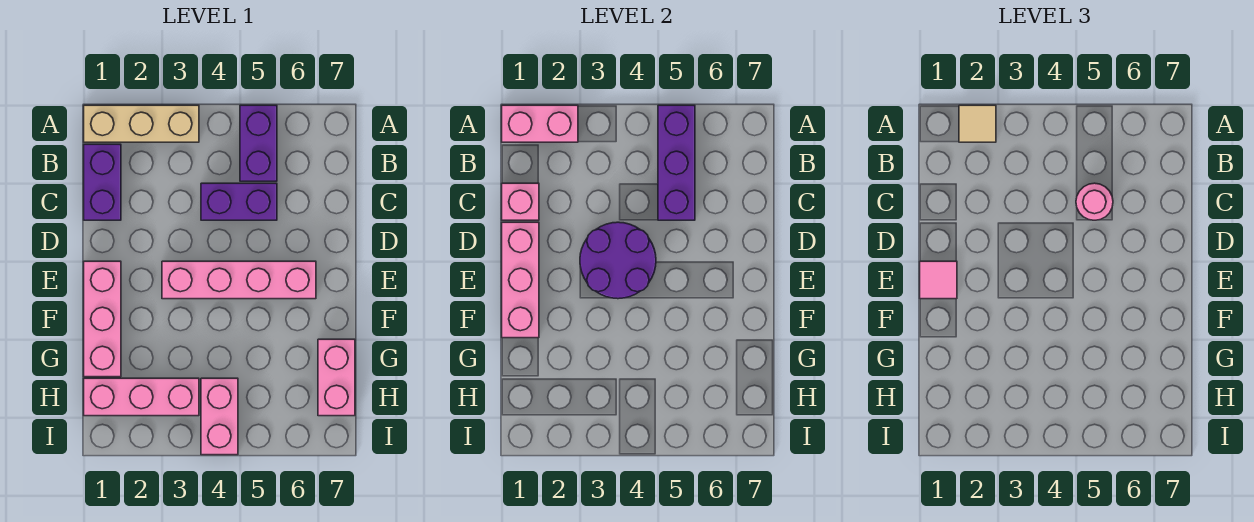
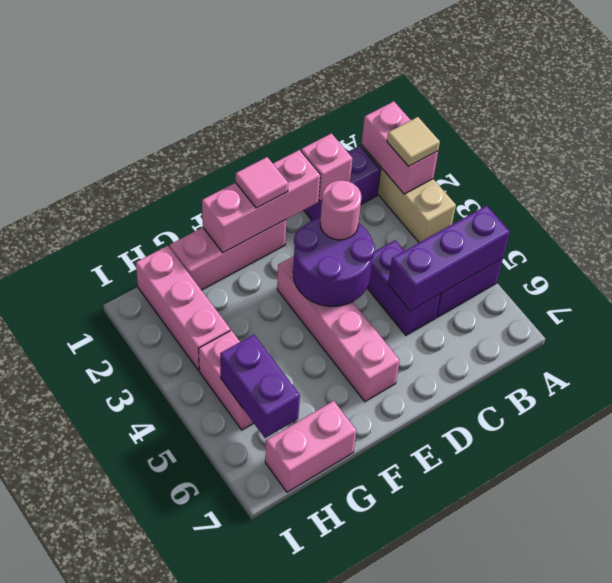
pink round brick C5 level 3 -> pink round brick D3 level 3
pink brick H4:I4 level 1 -> pink brick H4:H5 level 1
none -> purple brick H5:H6 level 2

